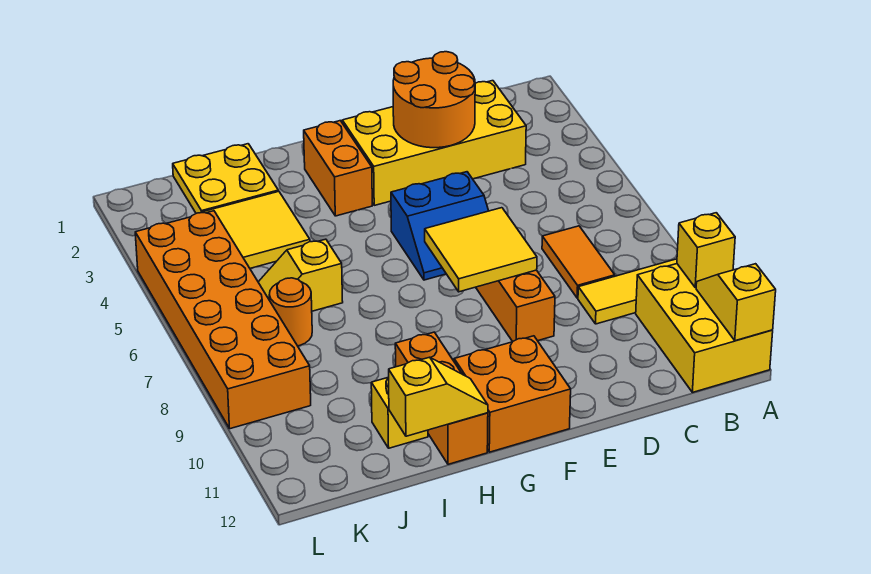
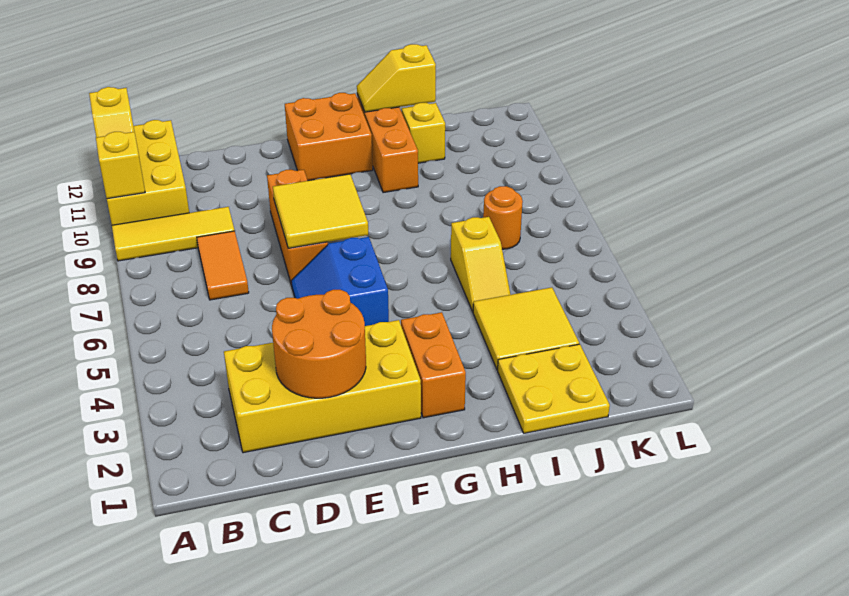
blue slope E5:F6 level 1 top 5 -> blue slope E5:F6 level 1 top F
yellow slope I6:J6 level 1 top I -> yellow slope I5:I6 level 1 top 6
orange brick K4:L9 level 1 -> none

